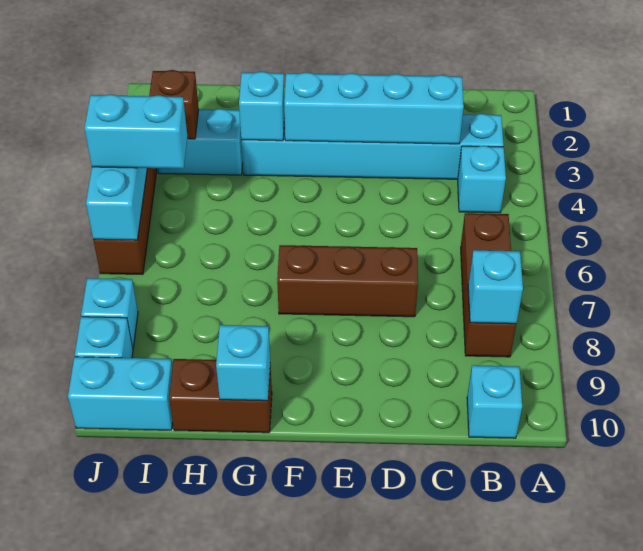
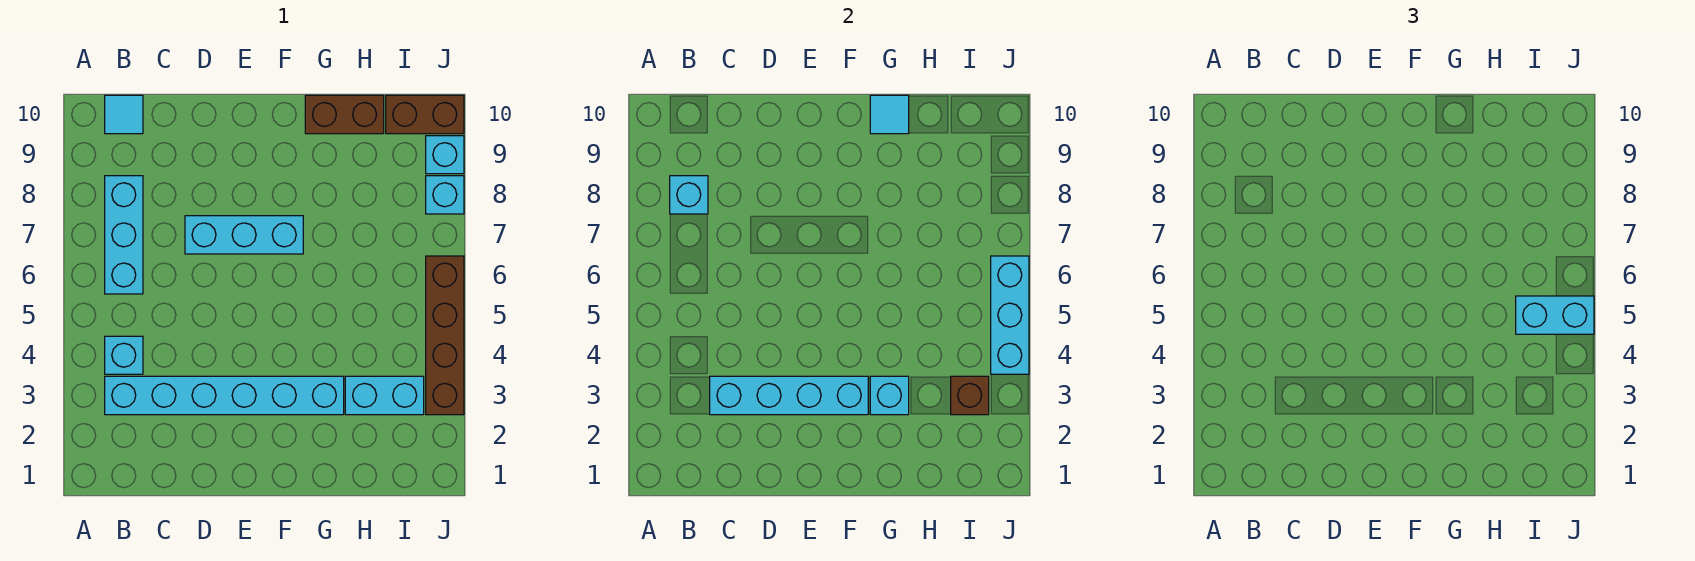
brown brick B6:B8 level 1 -> cyan brick B6:B8 level 1
cyan brick B10 level 1 -> cyan tile B10 level 1
brown brick D7:F7 level 1 -> cyan brick D7:F7 level 1
cyan brick G10 level 2 -> cyan tile G10 level 2
cyan brick I10:J10 level 1 -> brown brick I10:J10 level 1

